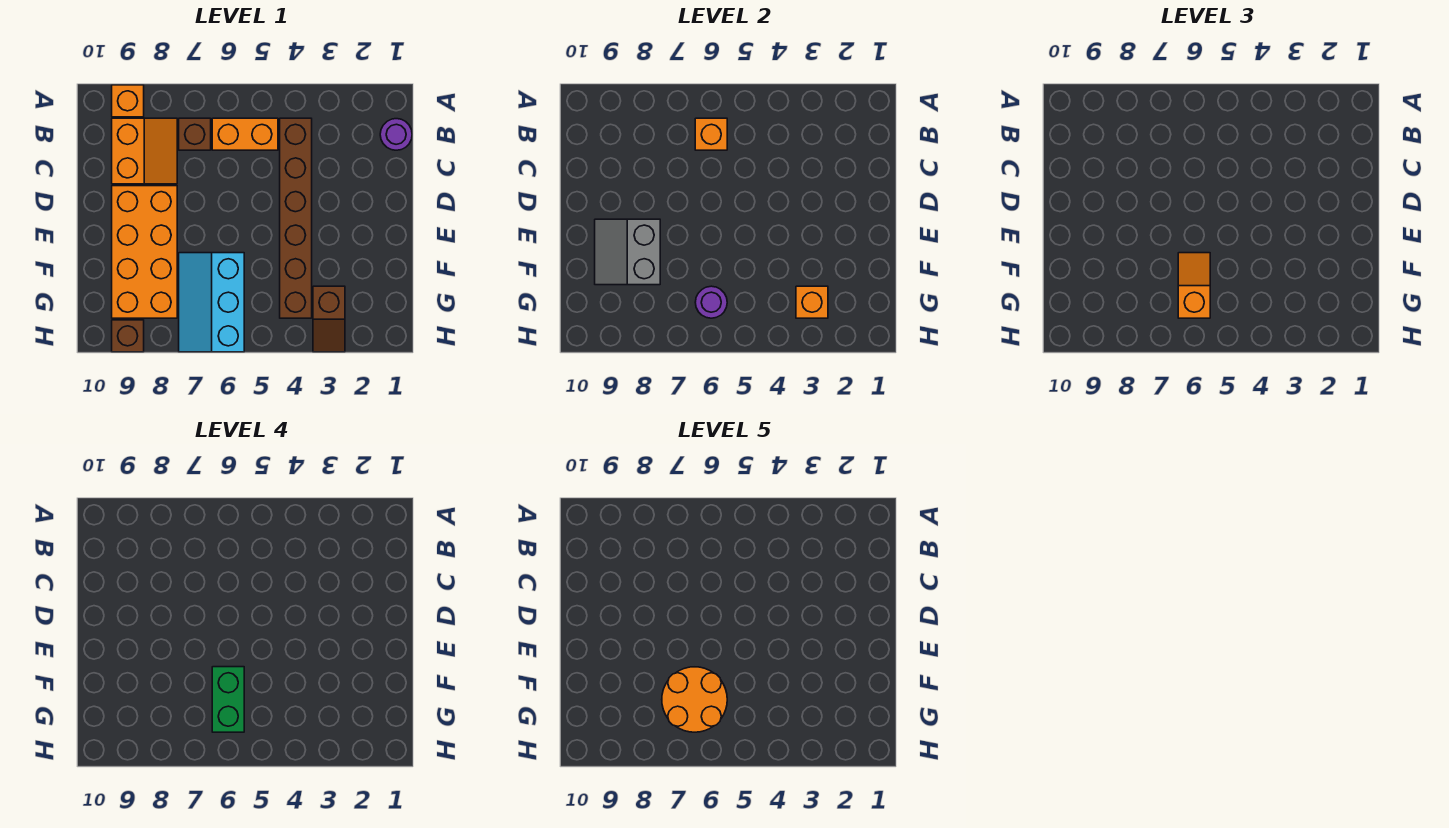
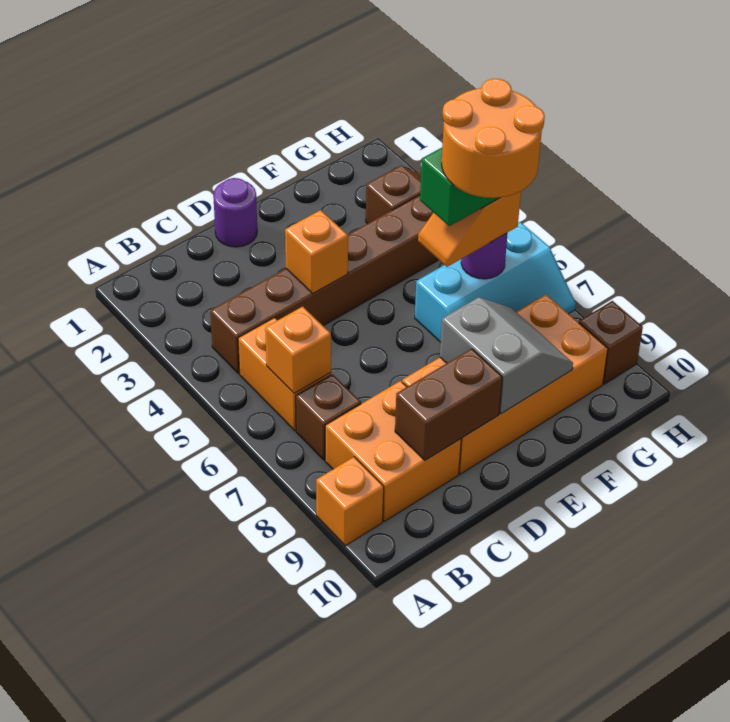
purple round brick B1 level 1 -> purple round brick D1 level 1
orange slope B8:C9 level 1 top 9 -> orange brick B8:C9 level 1
none -> brown brick C9:D9 level 2
grey slope E8:F9 level 2 top 8 -> grey slope E8:F9 level 2 top E
orange brick G3 level 2 -> orange brick D4 level 2

